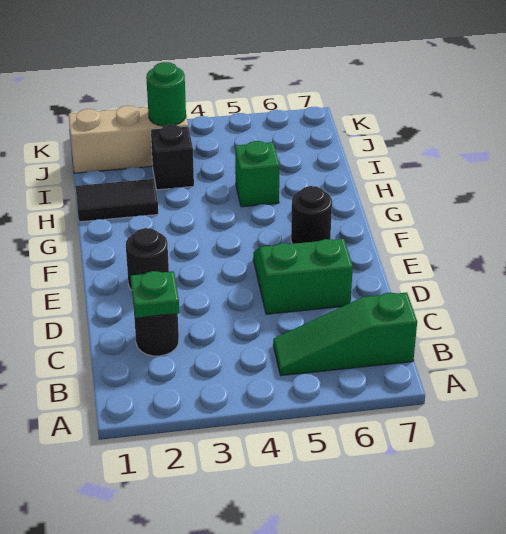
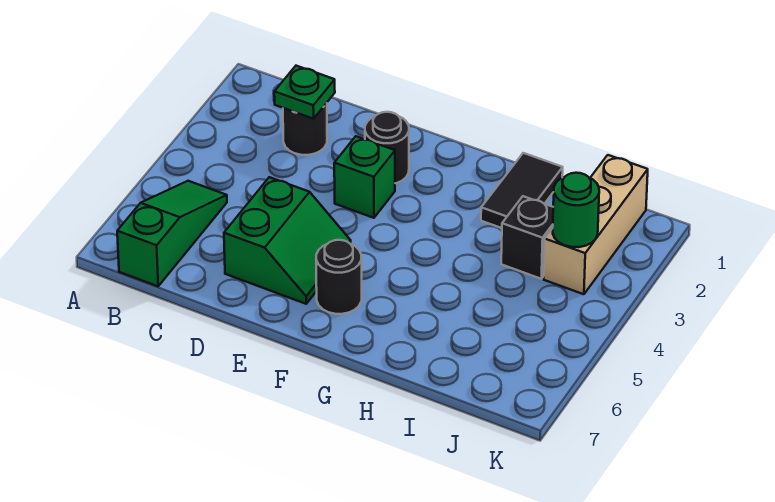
green brick H5 level 1 -> green brick E3 level 1

